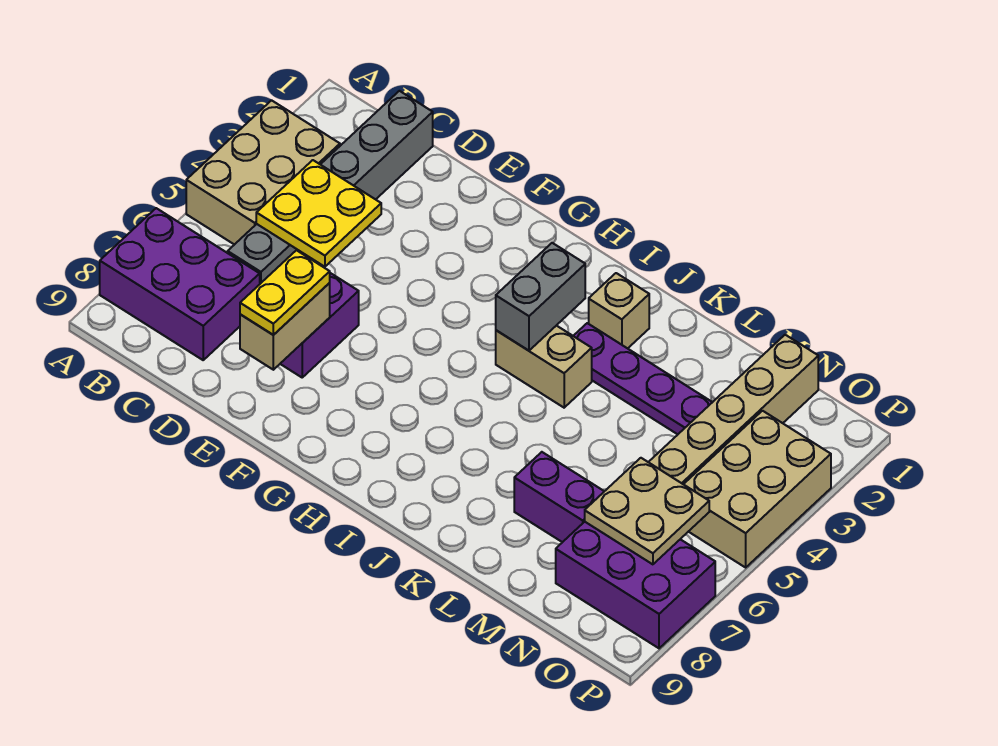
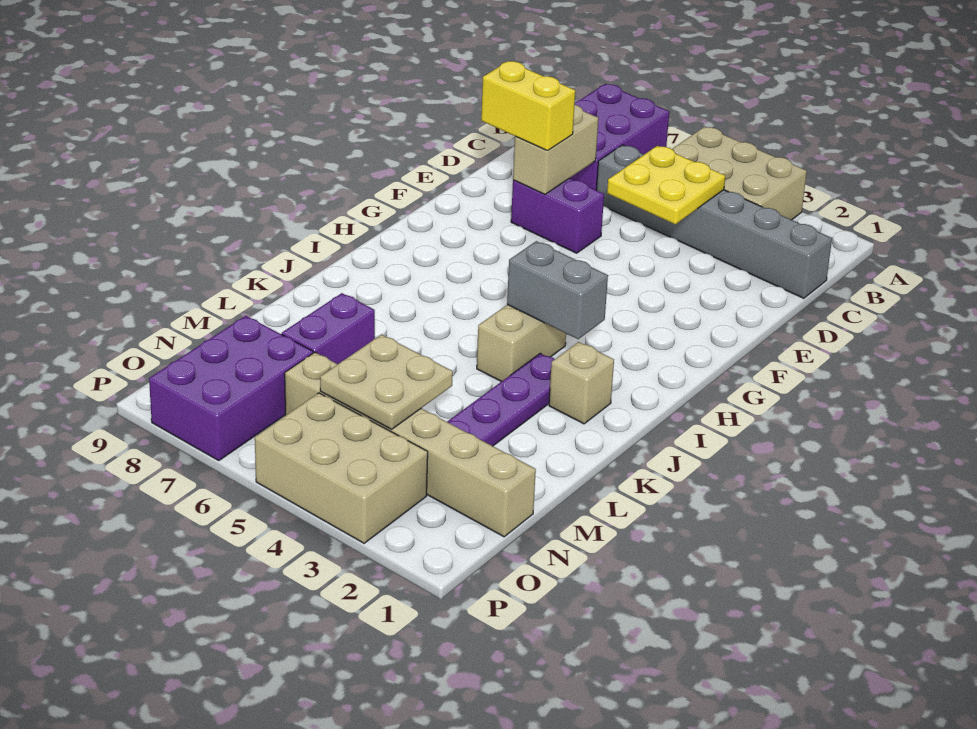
tan brick E7:E8 level 2 -> tan brick D7:E7 level 2
yellow plate E7:E8 level 3 -> yellow brick E7:E8 level 3
tan plate N6:O7 level 2 -> tan plate M4:N5 level 2

